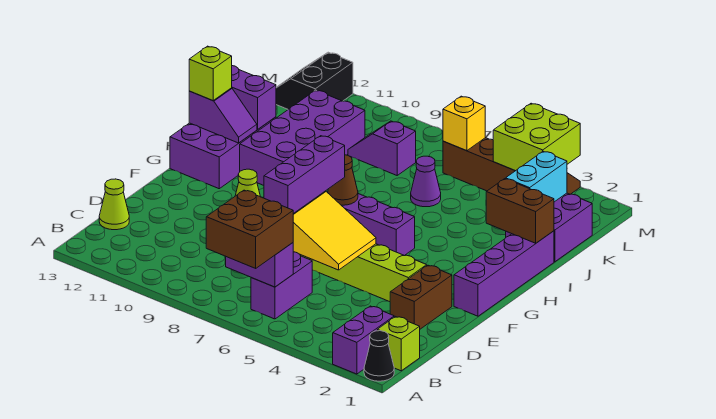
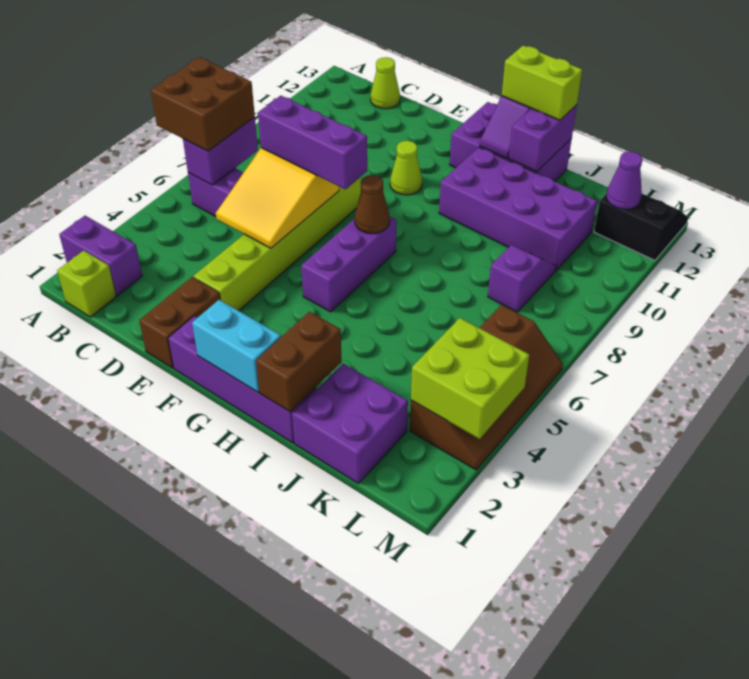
black cone A1 level 1 -> none
brown brick D2:E2 level 1 -> brown brick E1:E2 level 1
lime brick H13 level 3 -> lime brick H13:I13 level 3
cyan brick J2:K2 level 2 -> cyan brick G1:H1 level 2
purple cone J6 level 1 -> purple cone L12 level 2
yellow brick L6 level 2 -> none

